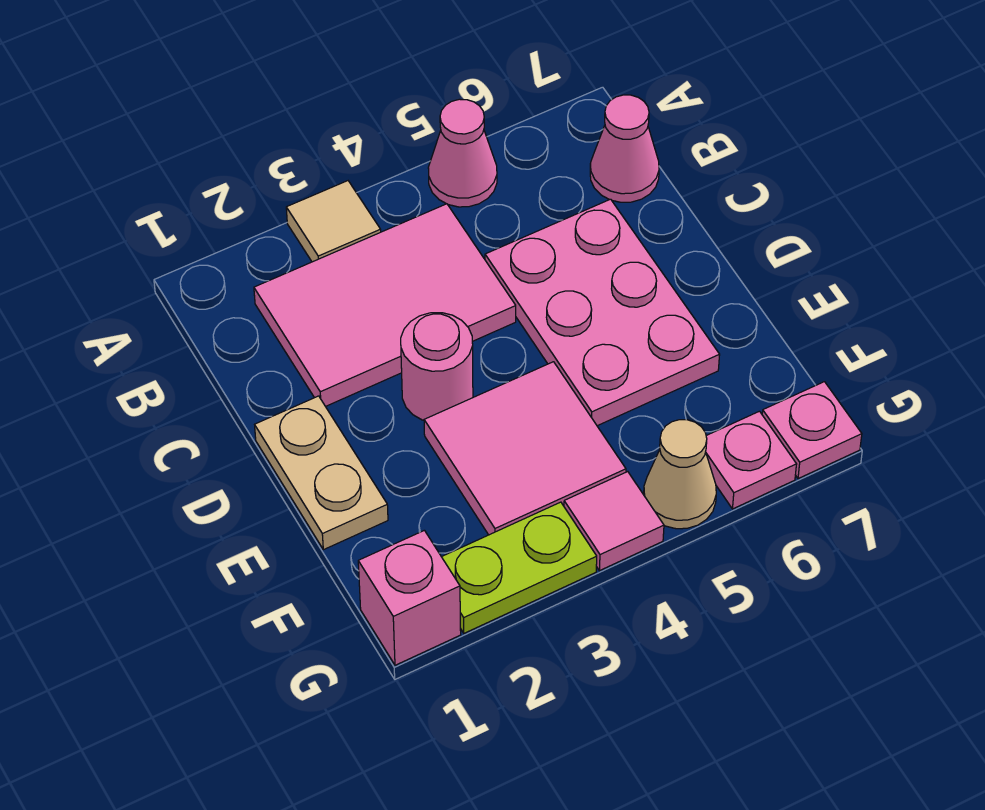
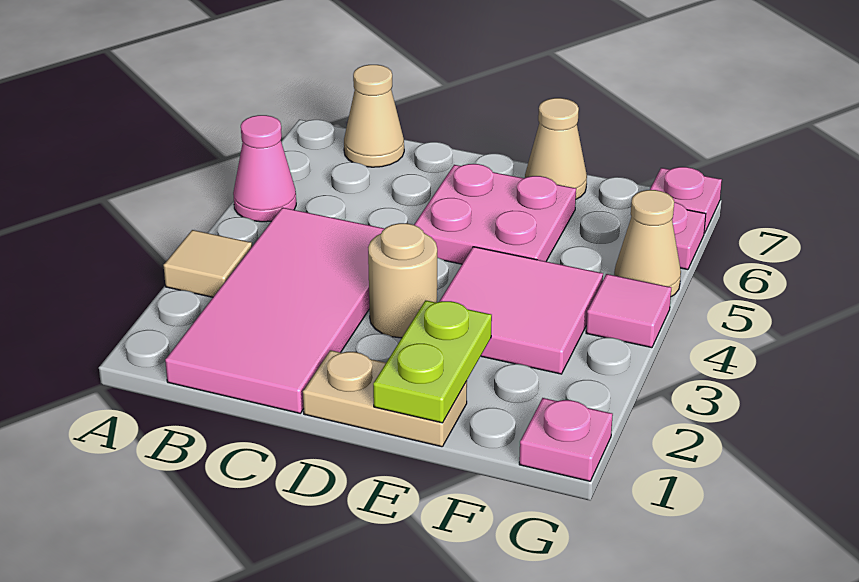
pink tile B2:C4 level 1 -> pink tile B1:C4 level 1
pink cone B7 level 1 -> tan cone B7 level 1
pink plate C5:E6 level 1 -> pink plate D5:E6 level 1
pink round brick D3 level 1 -> tan round brick D3 level 1
none -> tan cone E7 level 1
pink brick G1 level 1 -> pink plate G1 level 1
lime plate G2:G3 level 1 -> lime plate E1:E2 level 2

